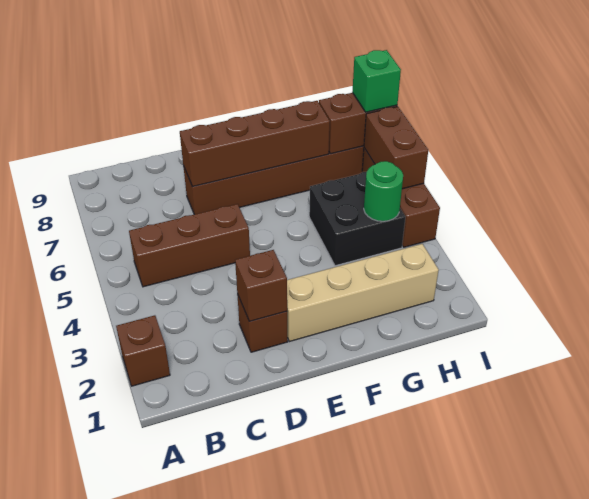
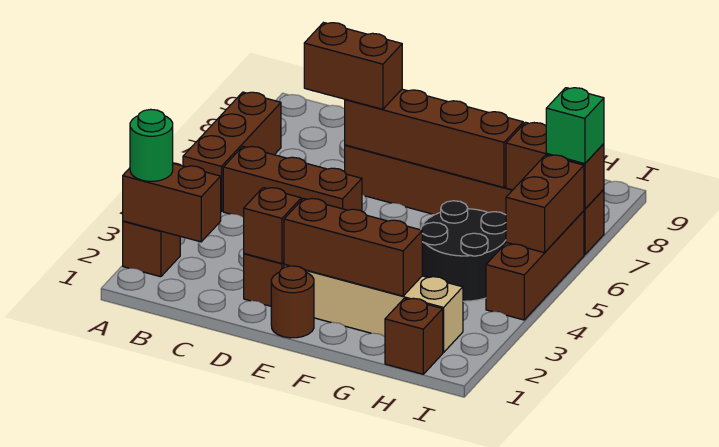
none -> brown brick A2:B2 level 2
none -> brown brick A5:A7 level 1
none -> brown brick C7:D7 level 3
none -> brown round brick E1 level 1
none -> brown brick E2:G2 level 2
black brick G4:H5 level 1 -> black round brick G4:H5 level 1
none -> brown brick H1 level 1
green round brick H4 level 2 -> green round brick A2 level 3

